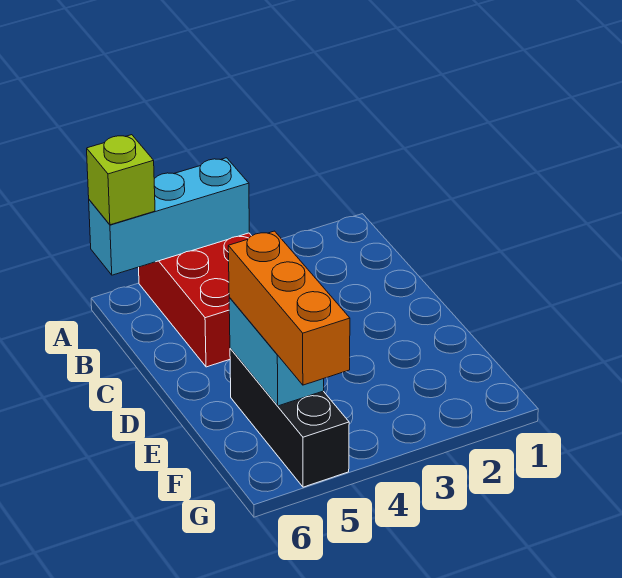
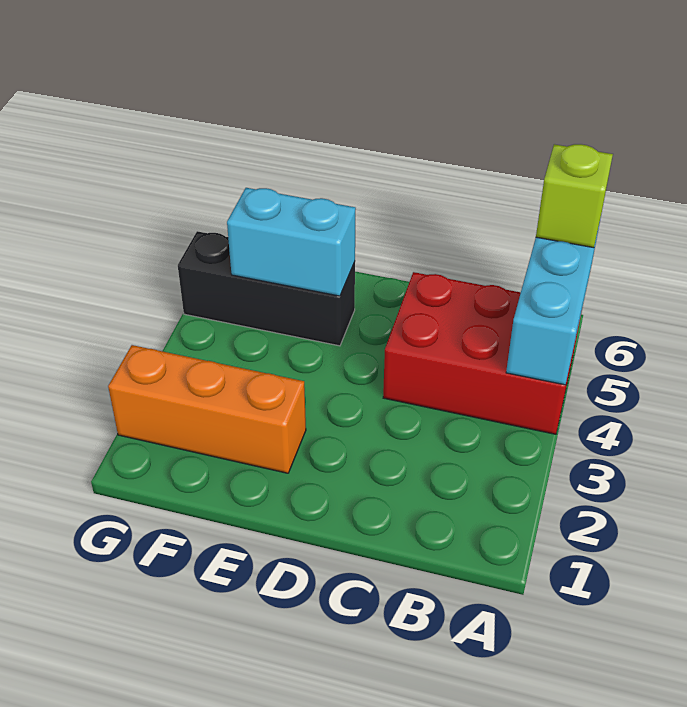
orange brick E5:G5 level 3 -> orange brick E2:G2 level 1

